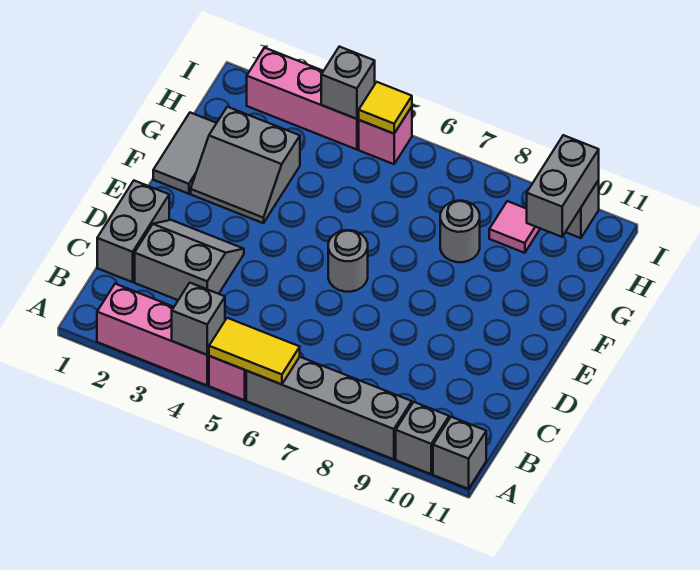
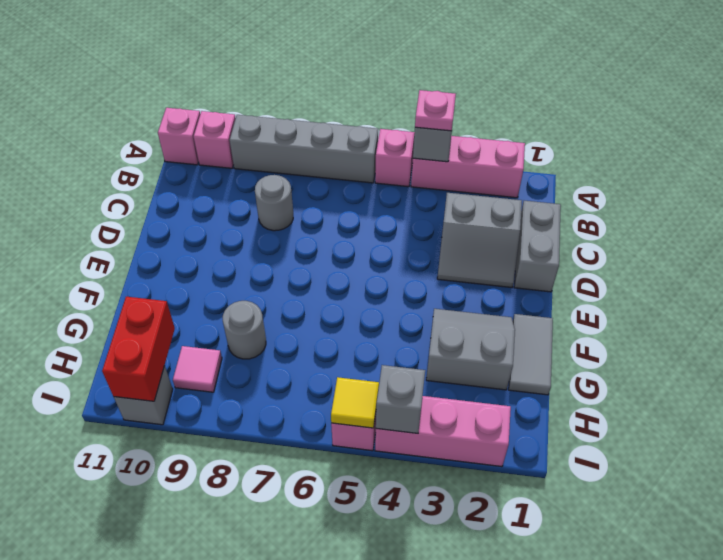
none -> pink plate A4 level 3
yellow tile A5:A6 level 2 -> none
grey brick A10 level 1 -> pink brick A10 level 1
grey brick A11 level 1 -> pink brick A11 level 1
grey round brick E6 level 1 -> grey round brick C8 level 1
grey brick H10:I10 level 2 -> red brick H10:I10 level 2

